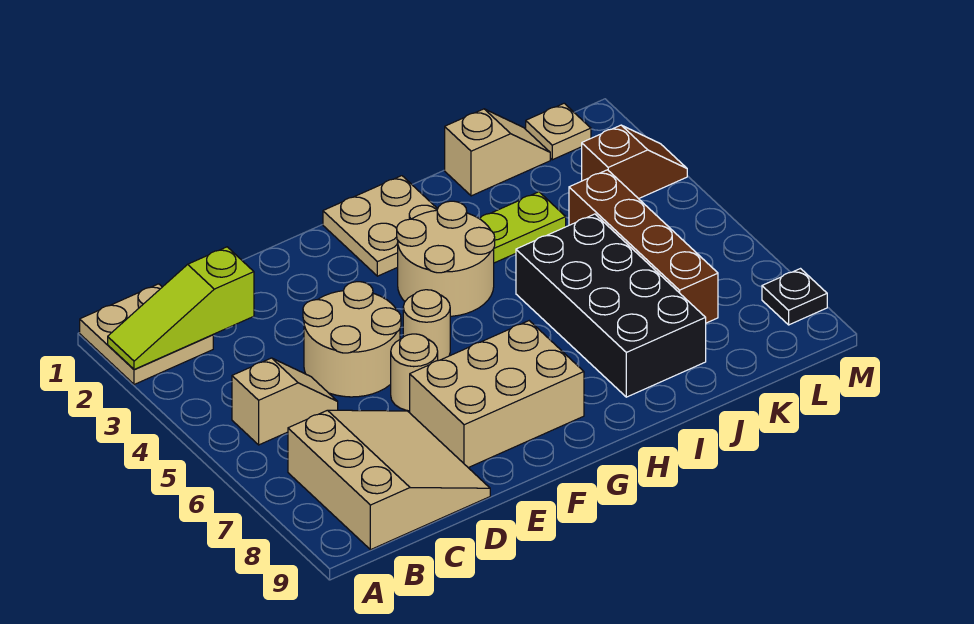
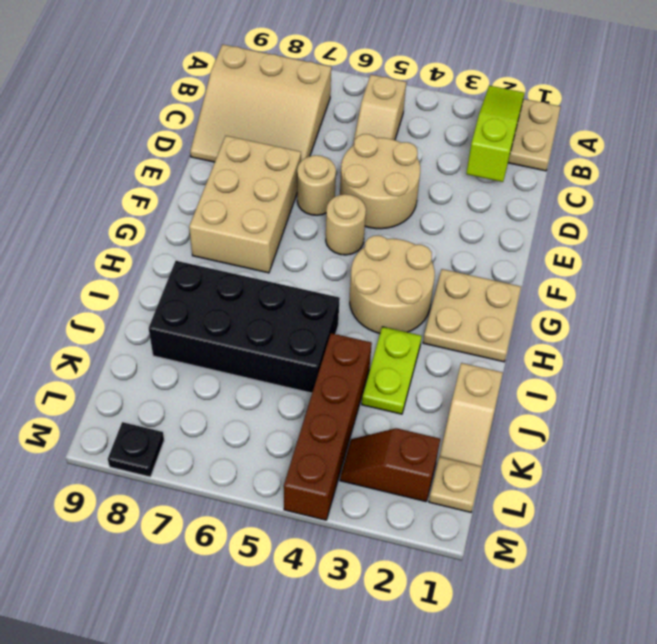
brown brick K4:K7 level 1 -> brown brick J4:M4 level 1
brown slope L3:M3 level 1 top L -> brown slope L2:L3 level 1 top 2

